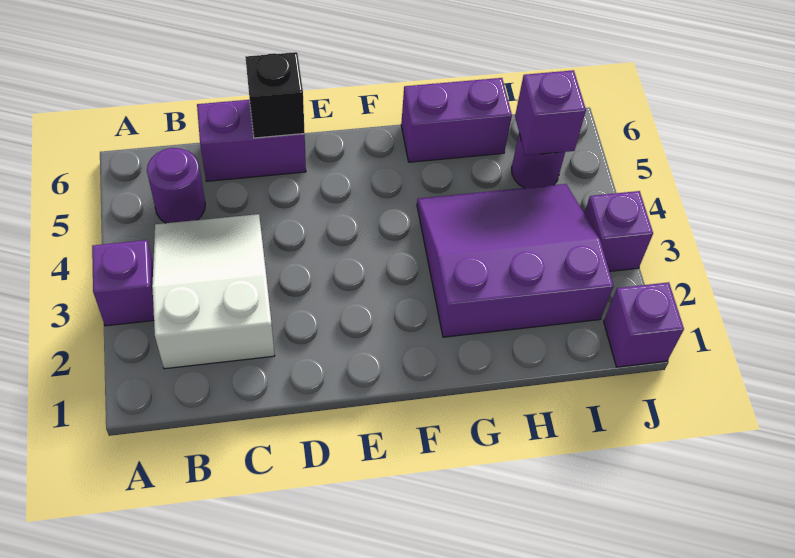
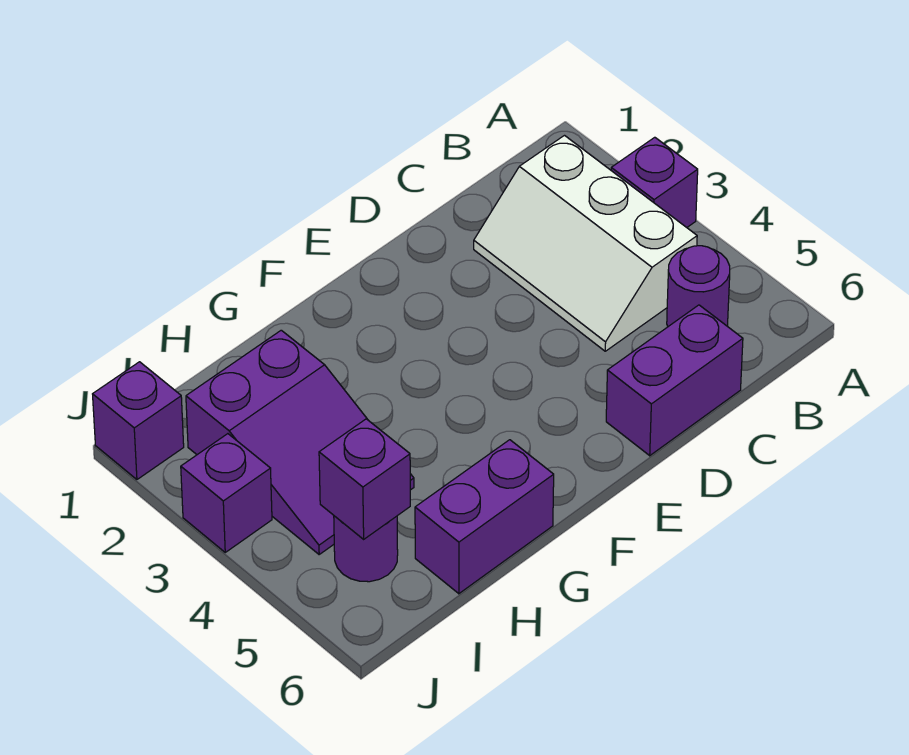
white slope B2:C4 level 1 top 2 -> white slope B2:C4 level 1 top B
black brick D6 level 2 -> none
purple slope G2:I4 level 1 top 2 -> purple slope H2:I4 level 1 top 2

